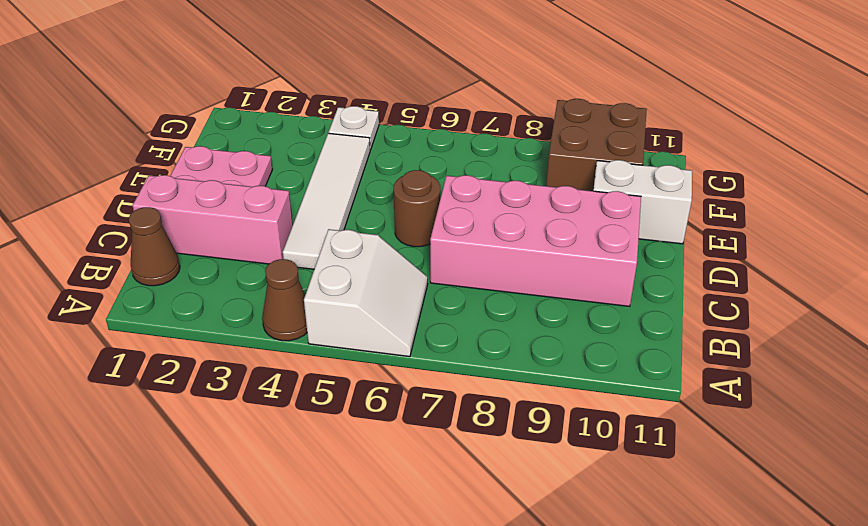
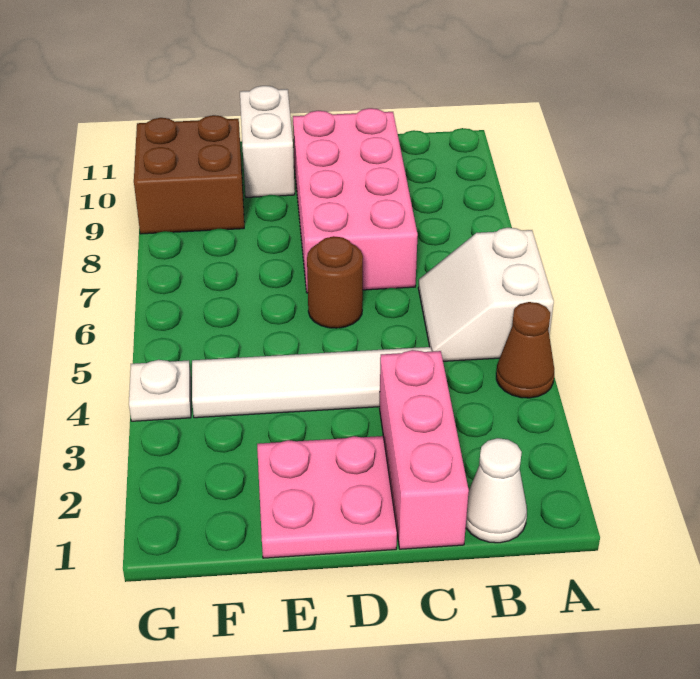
white slope A5:B6 level 1 top 5 -> white slope A5:B6 level 1 top A
brown cone B1 level 1 -> white cone B1 level 1

